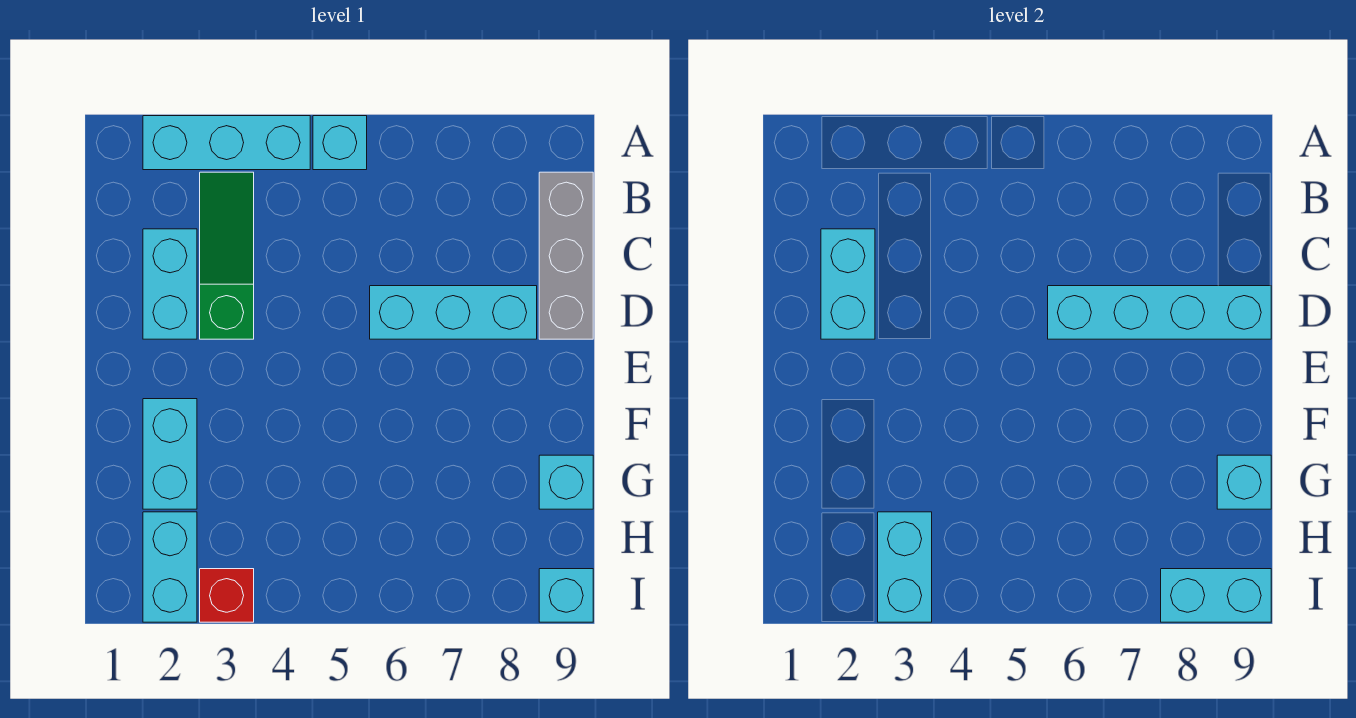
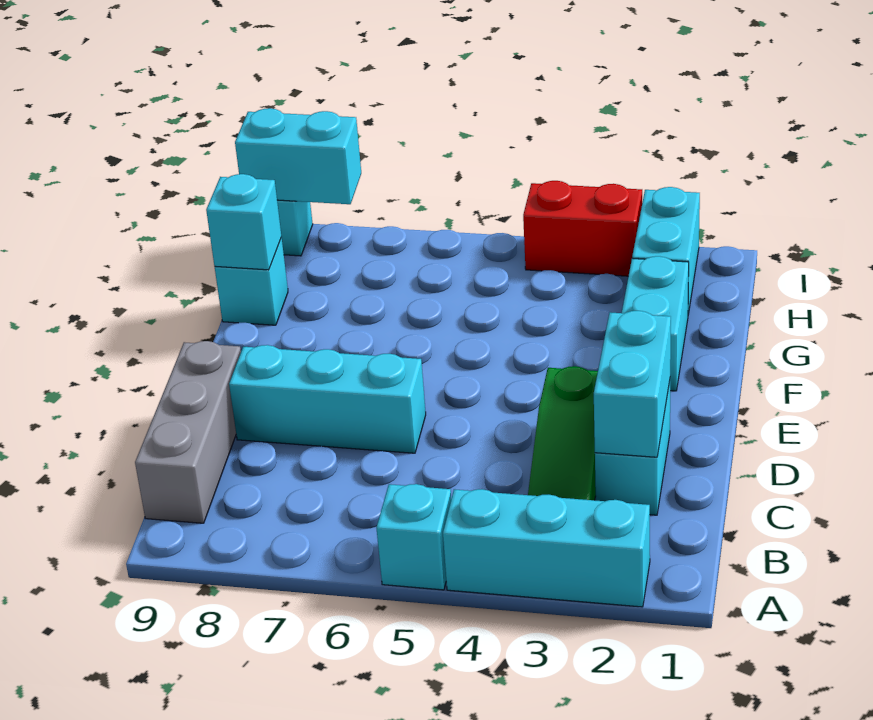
cyan brick D6:D9 level 2 -> none
cyan brick H3:I3 level 2 -> none
red brick I3 level 1 -> red brick I3:I4 level 1

